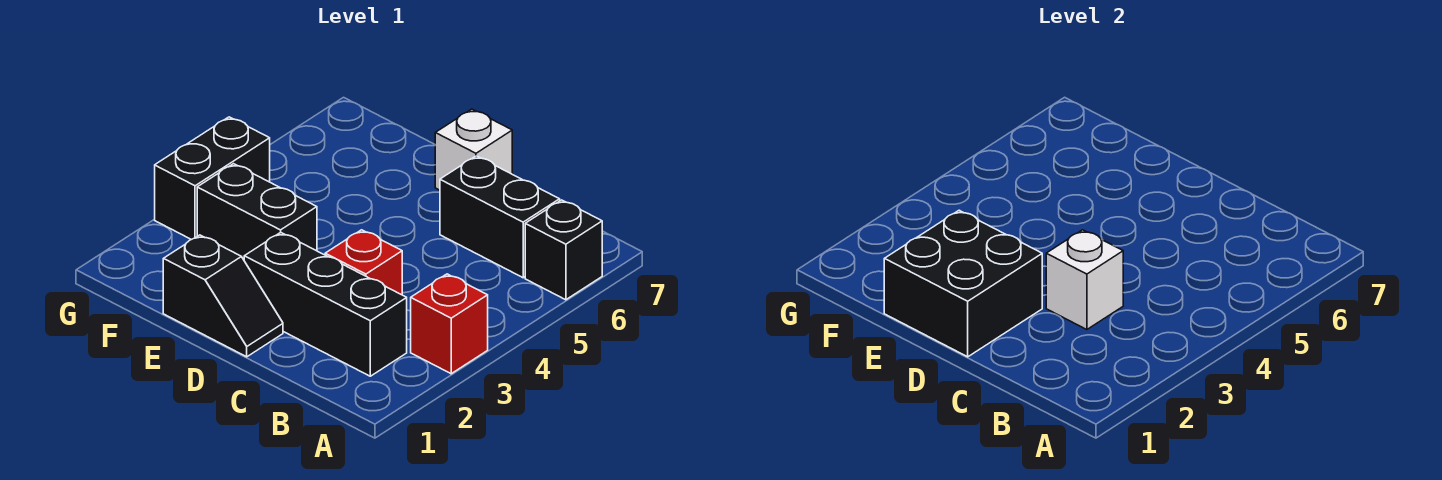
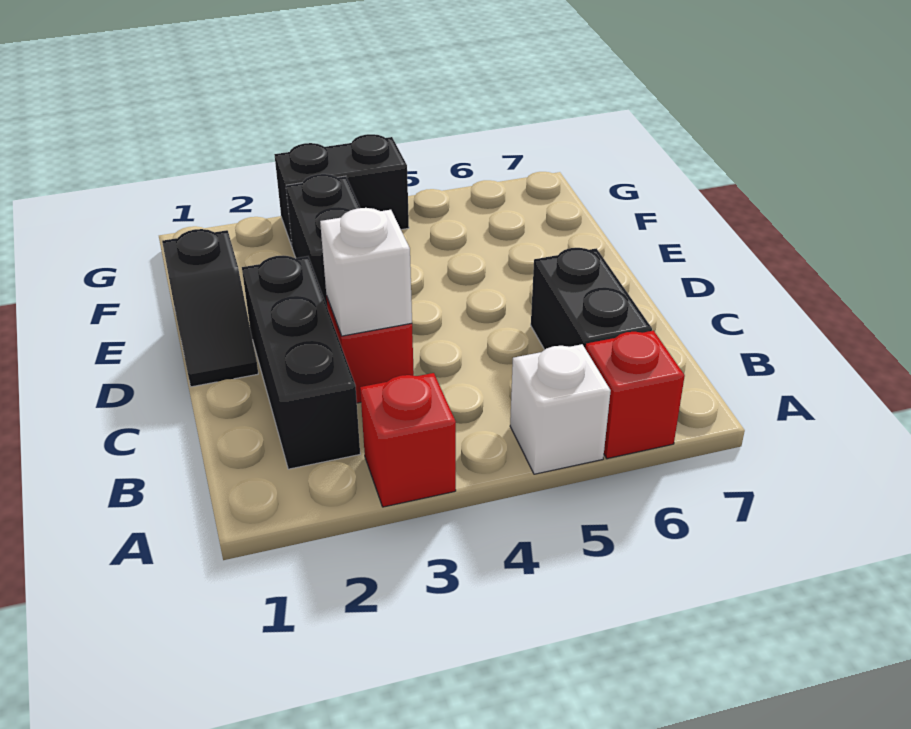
black brick A6 level 1 -> red brick A6 level 1
black brick D1:E2 level 2 -> none
white brick D7 level 1 -> white brick A5 level 1

